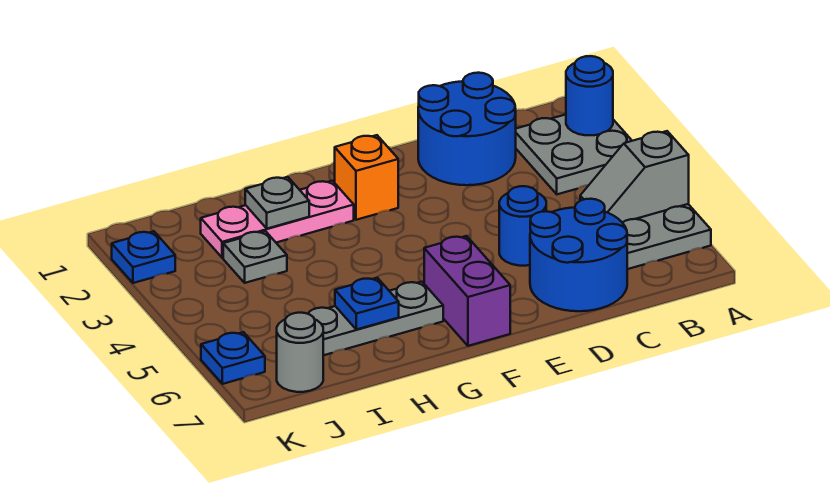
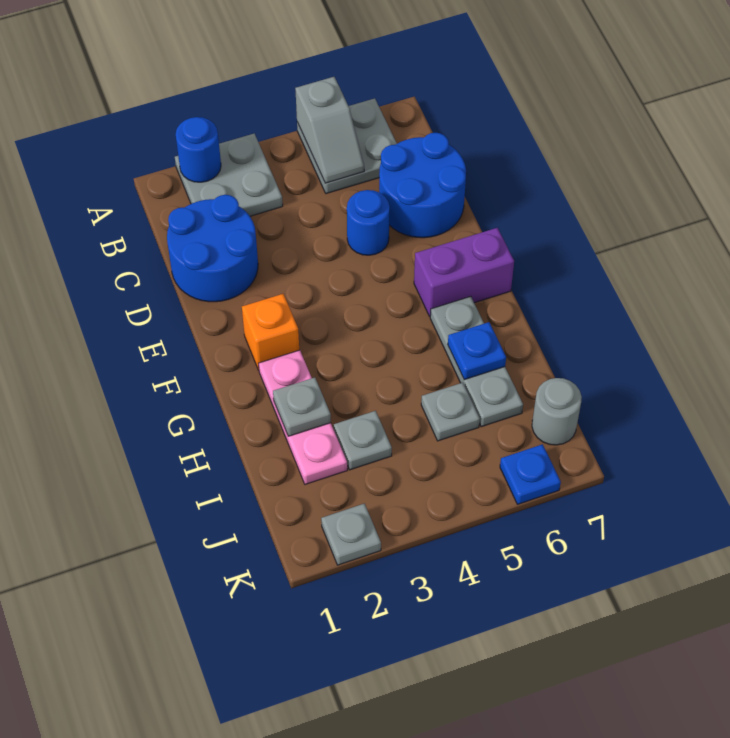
none -> grey plate I5 level 1
blue plate K2 level 1 -> grey plate K2 level 1

